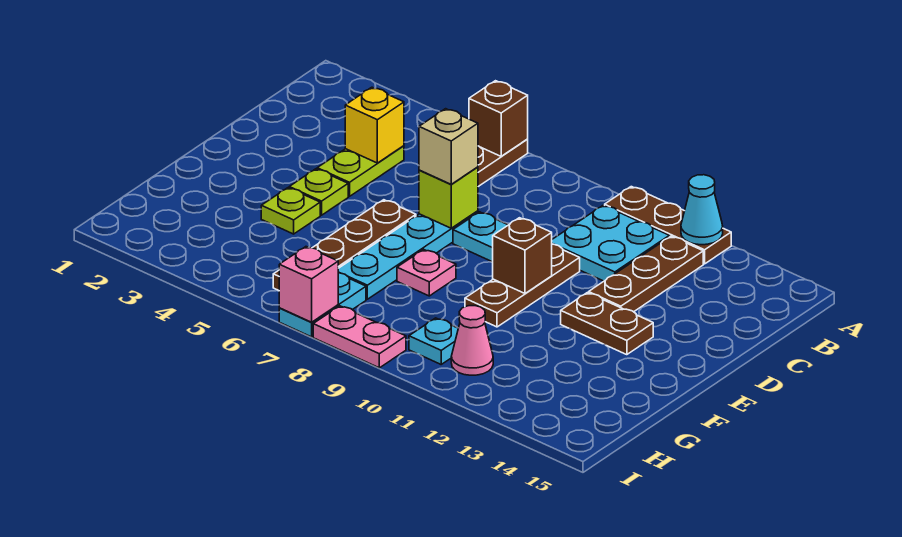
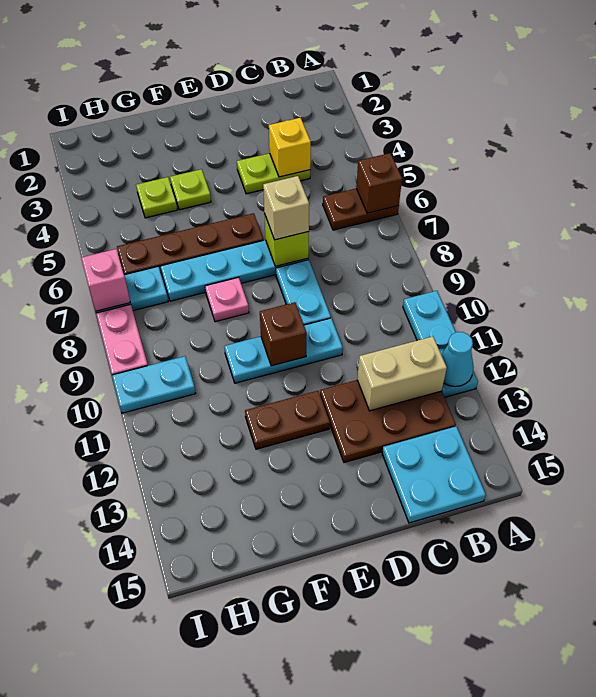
brown plate A10:A12 level 1 -> cyan plate A10:A12 level 1
cyan plate B10:C11 level 1 -> cyan plate B14:C15 level 1
brown plate B12:D12 level 1 -> brown plate B12:D13 level 1
none -> tan brick B12:C12 level 2
brown plate D10:F10 level 1 -> cyan plate D10:F10 level 1
lime plate E4 level 1 -> lime plate G4 level 1
brown plate E12:E13 level 1 -> brown plate E12:F12 level 1
cyan plate H10 level 1 -> cyan plate H10:I10 level 1
pink cone H11 level 1 -> none

